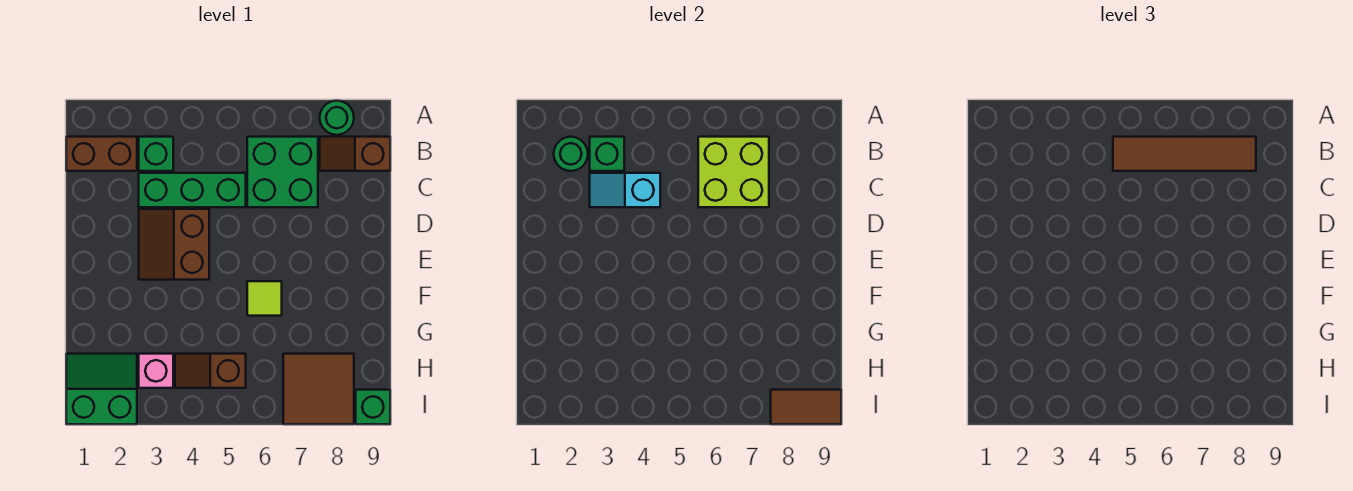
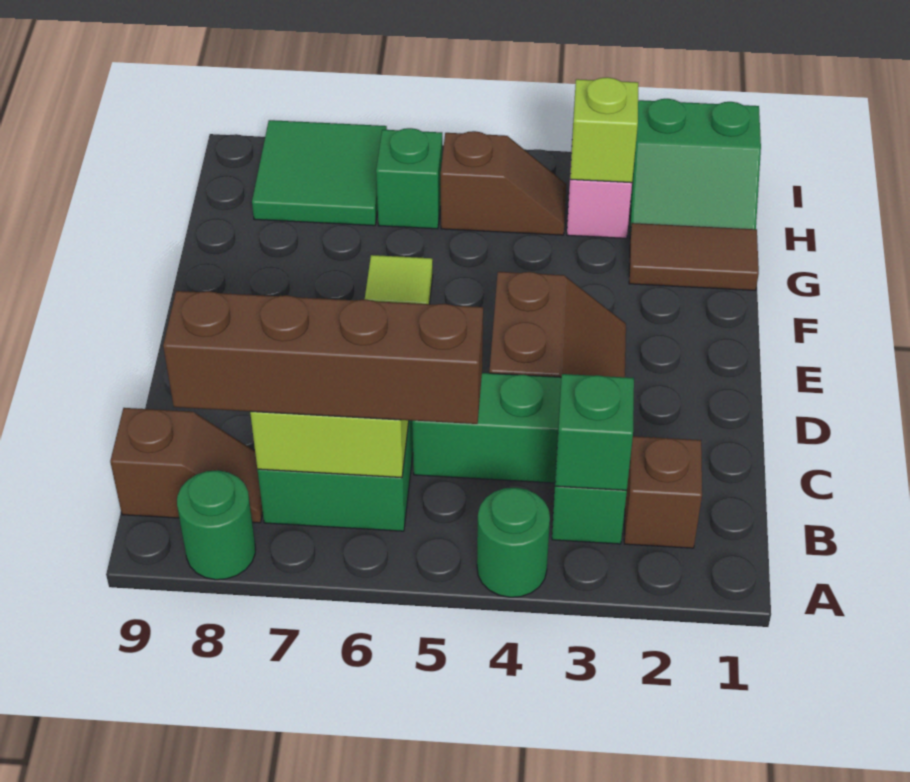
brown brick B1:B2 level 1 -> brown brick B2 level 1
green round brick B2 level 2 -> green round brick A4 level 1
brown tile B5:B8 level 3 -> brown brick B5:B8 level 3
cyan slope C3:C4 level 2 top 4 -> none
none -> lime brick H3 level 2
brown tile H7:I8 level 1 -> green tile H7:I8 level 1
brown tile I8:I9 level 2 -> brown tile G1:G2 level 1
green brick I9 level 1 -> green brick H6 level 1

